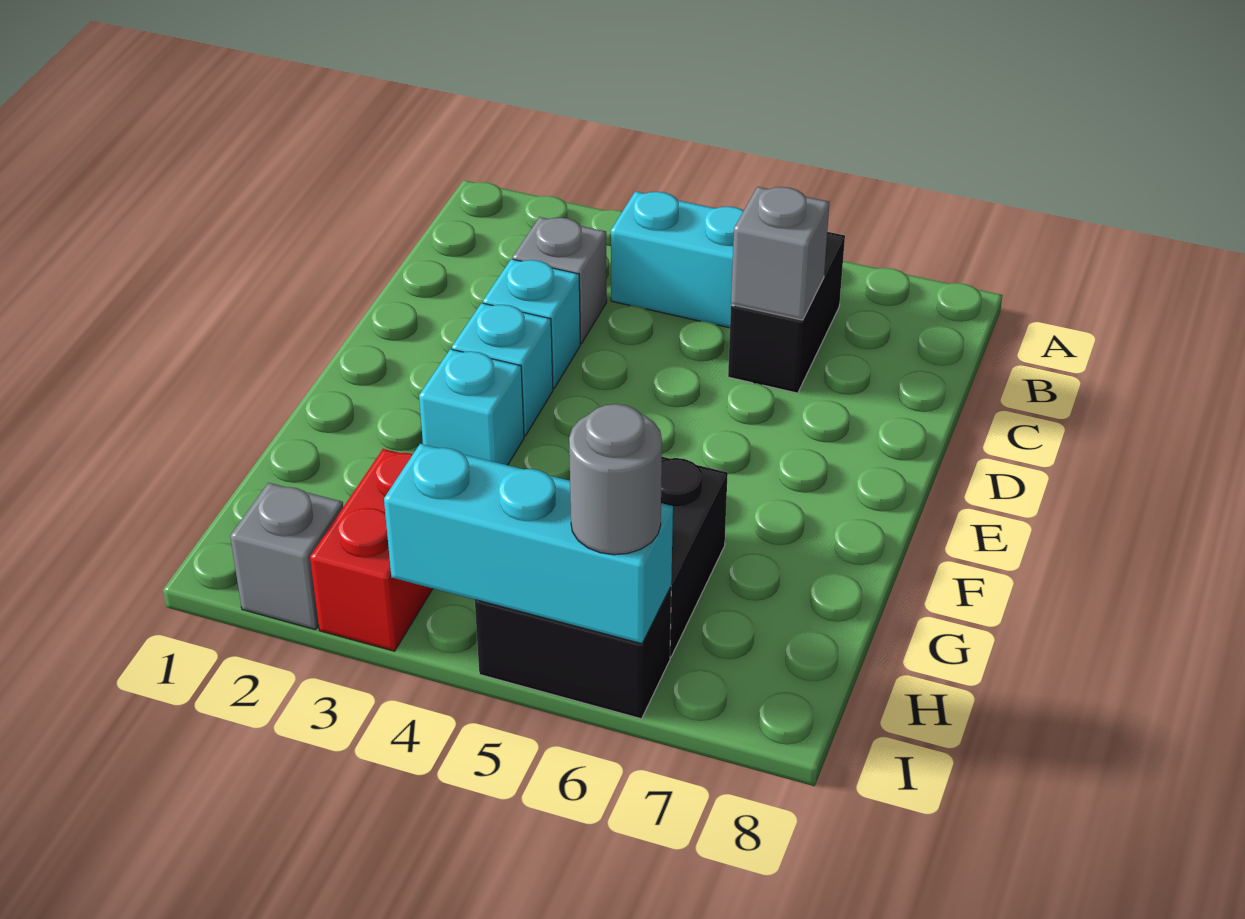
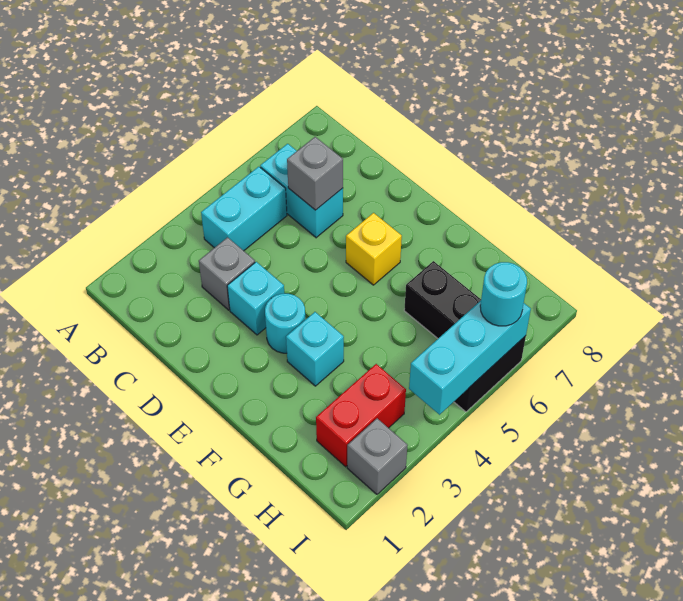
black brick B6:C6 level 1 -> cyan brick B6:C6 level 1
cyan brick E3 level 1 -> cyan round brick E3 level 1
none -> yellow brick E6 level 1
red brick H3:I3 level 1 -> red brick H2:H3 level 1
grey round brick I6 level 3 -> cyan round brick I6 level 3

